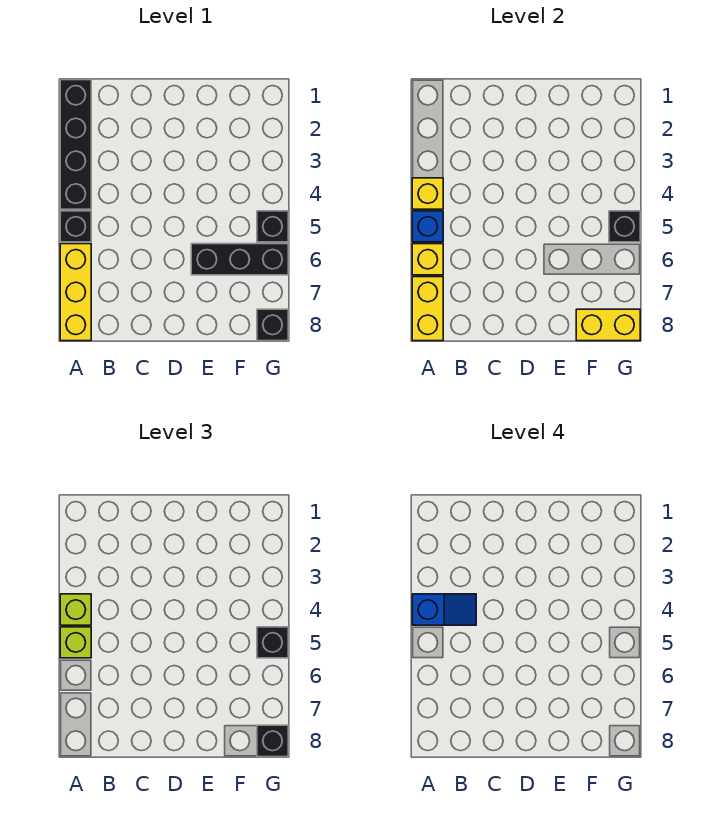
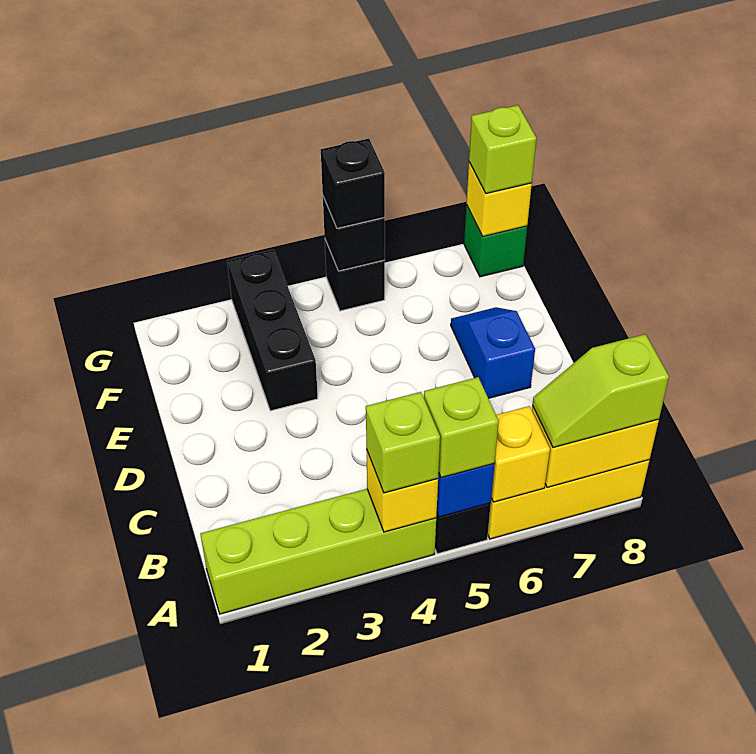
black brick A1:A4 level 1 -> lime brick A1:A4 level 1
blue slope A4:B4 level 4 top A -> blue slope D7:E7 level 1 top D
none -> lime slope A7:A8 level 3 top 8
black brick E6:G6 level 1 -> black brick E3:G3 level 1
yellow brick F8:G8 level 2 -> yellow brick G8 level 2
black brick G8 level 1 -> green brick G8 level 1
black brick G8 level 3 -> lime brick G8 level 3

